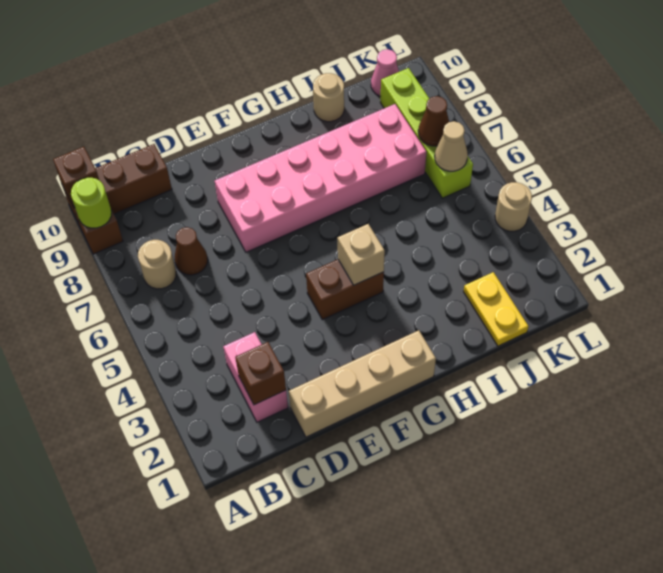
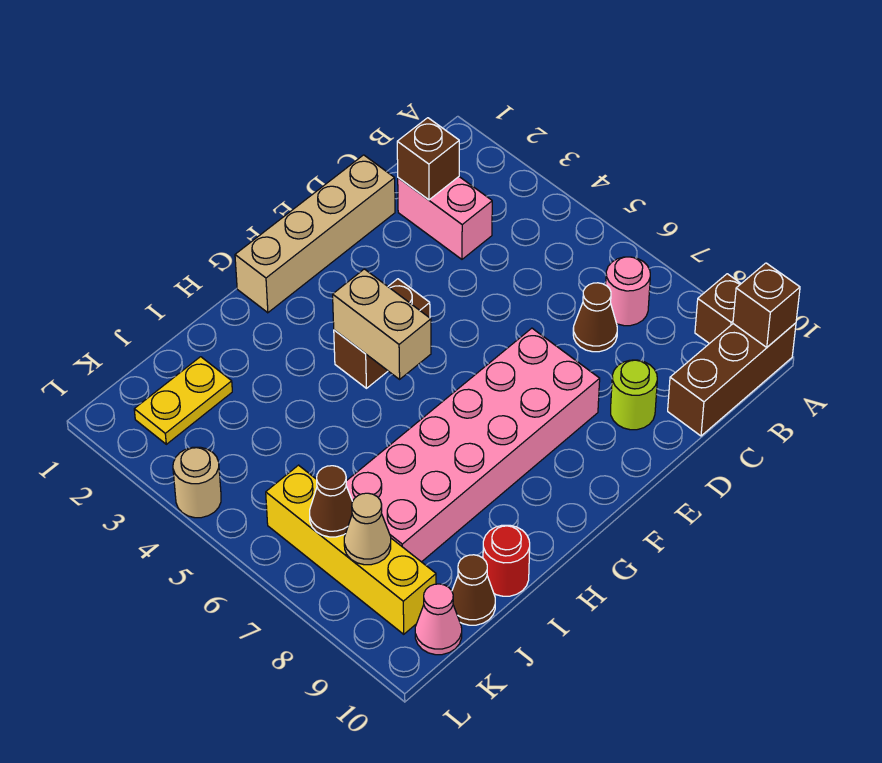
lime round brick A9 level 2 -> lime round brick D9 level 1
tan round brick B7 level 1 -> pink round brick B7 level 1
tan brick G4 level 2 -> tan brick G4:G5 level 2
tan round brick I10 level 1 -> red round brick I10 level 1
yellow plate J1:J2 level 1 -> yellow plate J2:K2 level 1
none -> brown cone J10 level 1
lime brick K6:K9 level 1 -> yellow brick K6:K9 level 1
tan cone K6 level 2 -> tan cone K8 level 2

